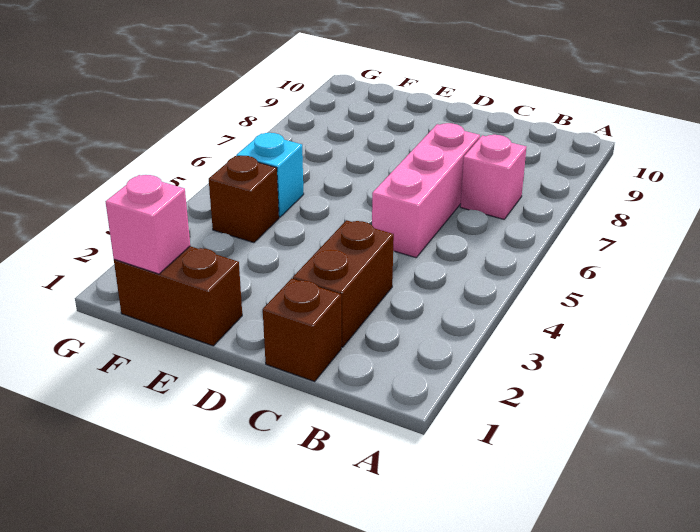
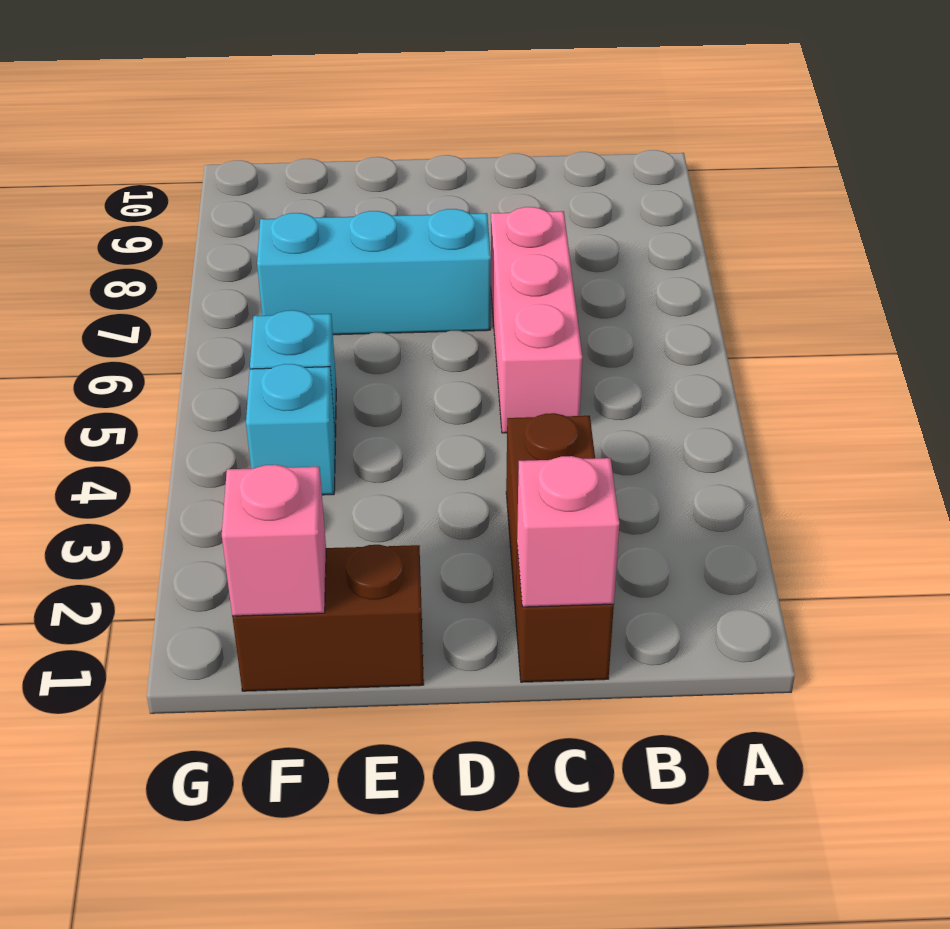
pink brick B7 level 1 -> pink brick C1 level 2
none -> cyan brick D7:F7 level 1
brown brick F4 level 1 -> cyan brick F4 level 1

